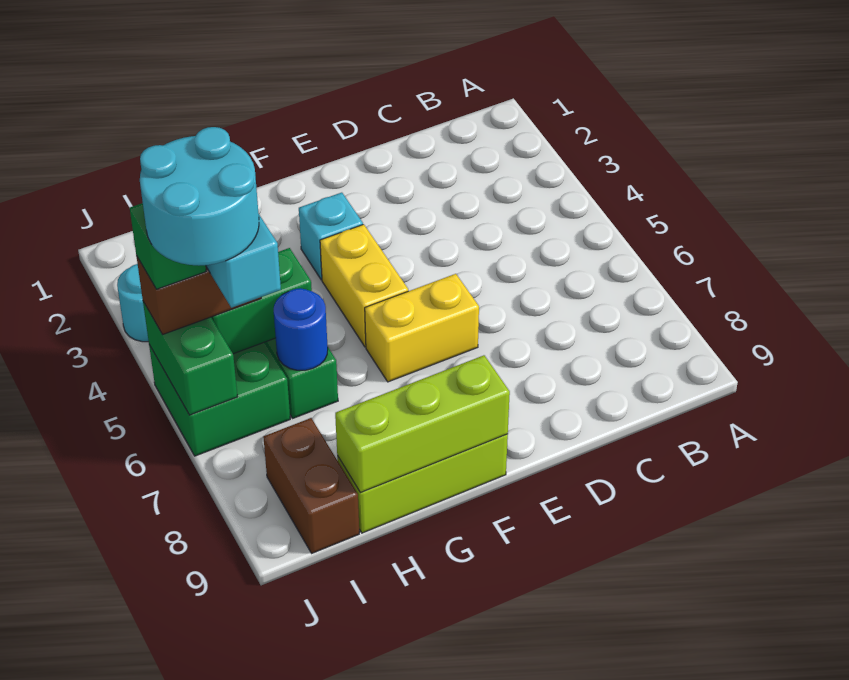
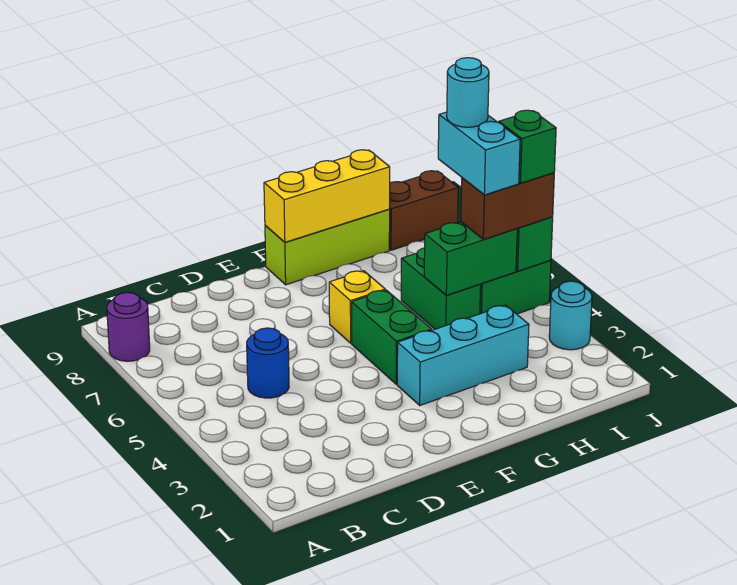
none -> purple round brick A8 level 1
yellow brick E6:F6 level 1 -> yellow brick F6 level 1
cyan brick F3 level 1 -> cyan brick F3:H3 level 1
yellow brick F4:F5 level 1 -> green brick F4:F5 level 1
lime brick F9:H9 level 2 -> yellow brick F9:H9 level 2
blue round brick H6 level 2 -> blue round brick C5 level 1
cyan round brick I5:J6 level 5 -> cyan round brick I6 level 5
brown brick I8:I9 level 1 -> brown brick I9:J9 level 1

